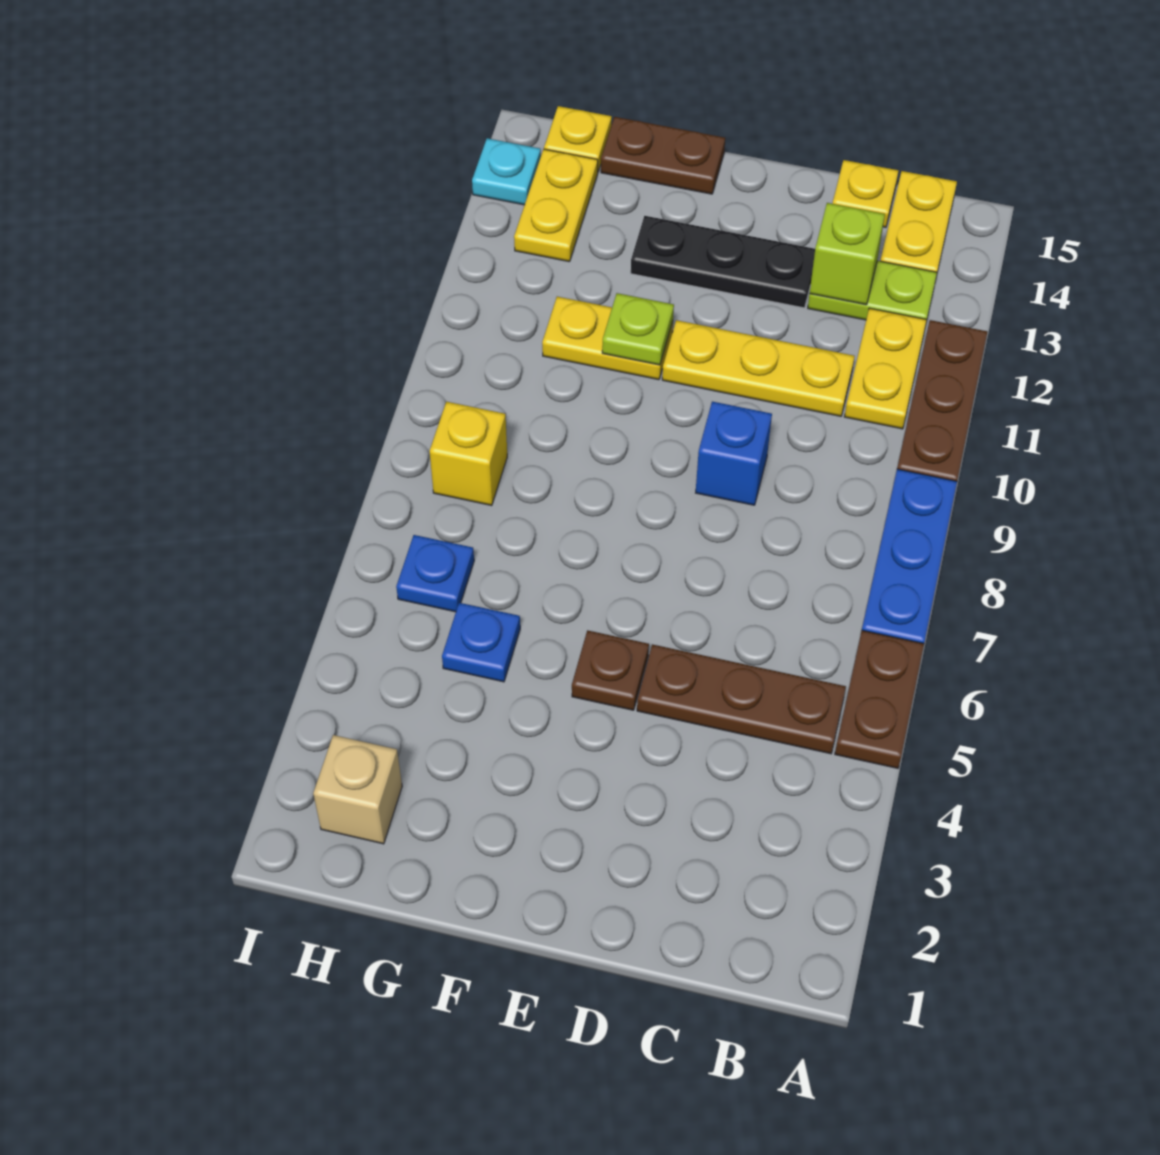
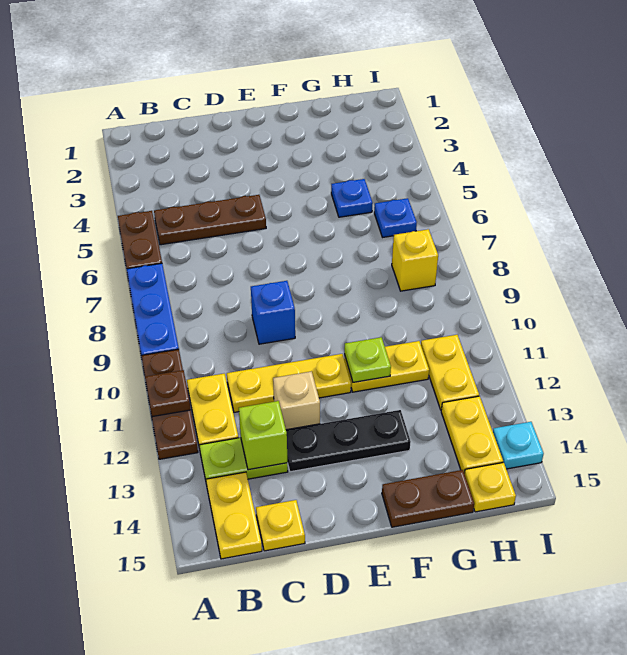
brown plate E5 level 1 -> brown plate A11 level 2
tan brick H2 level 1 -> tan brick D12 level 1
none -> yellow plate H11:H12 level 1

